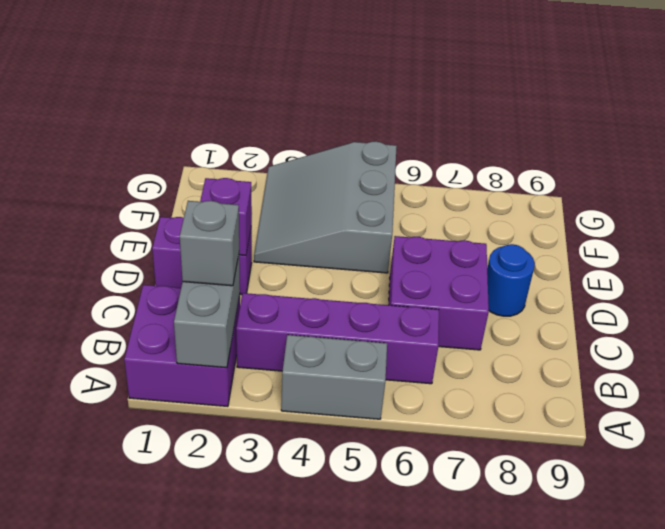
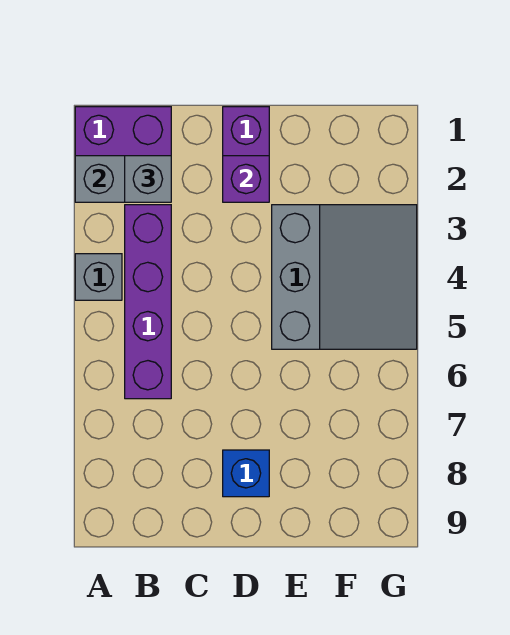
grey brick A4:A5 level 1 -> grey brick A4 level 1
purple brick C6:D7 level 1 -> none
blue round brick D8 level 1 -> blue brick D8 level 1
grey slope E3:G5 level 1 top 5 -> grey slope E3:G5 level 1 top E

